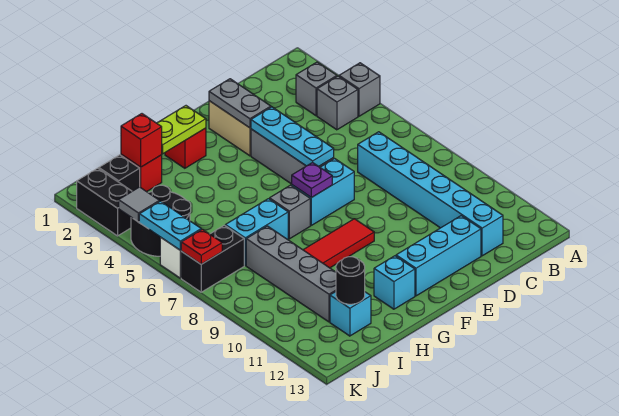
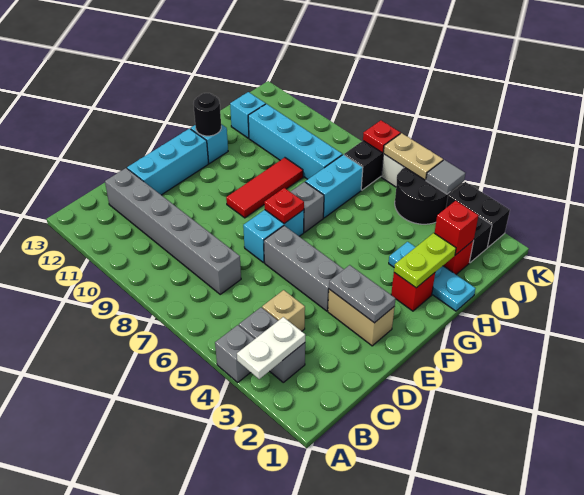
none -> white plate A3:B3 level 2
none -> tan brick C4 level 1
cyan brick C7:C12 level 1 -> grey brick C7:C12 level 1
cyan plate E4:E6 level 2 -> cyan plate H1:H3 level 1
purple plate F7 level 2 -> red plate F7 level 2
grey brick I8:I11 level 1 -> cyan brick I8:I11 level 1
black round brick I12 level 2 -> black round brick G12 level 2
cyan plate K5:K6 level 2 -> tan plate K5:K6 level 2

